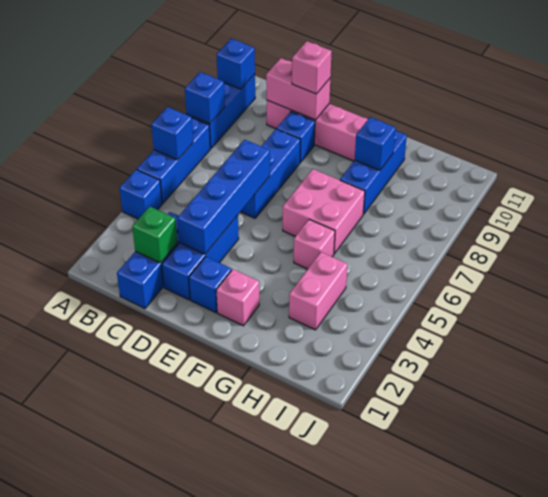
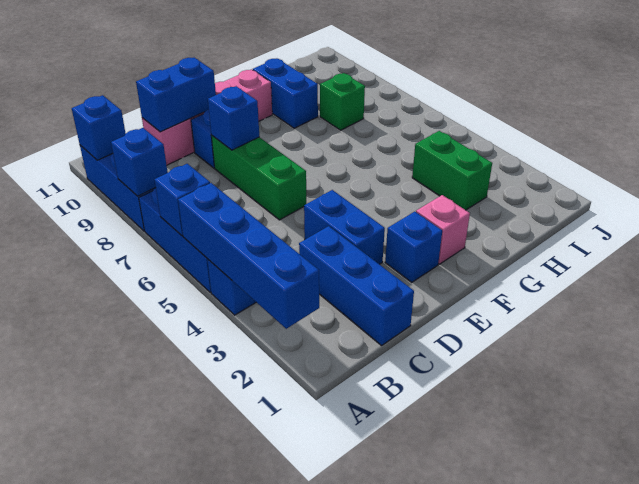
green brick C2 level 2 -> green brick H8 level 1
pink brick C10:D10 level 2 -> blue brick C10:D10 level 2
blue brick D2:D4 level 1 -> blue brick D3:D4 level 1
blue brick D3:D6 level 2 -> blue brick A2:A5 level 2
blue brick D6:D8 level 1 -> green brick D6:D8 level 1
pink brick D10 level 3 -> none
pink brick F6:G7 level 1 -> none
pink brick G5 level 1 -> none
blue brick G8:G10 level 1 -> blue brick G9:G10 level 1
blue brick G9 level 2 -> blue brick D8 level 2
pink brick H3:H4 level 1 -> green brick H3:H4 level 1

